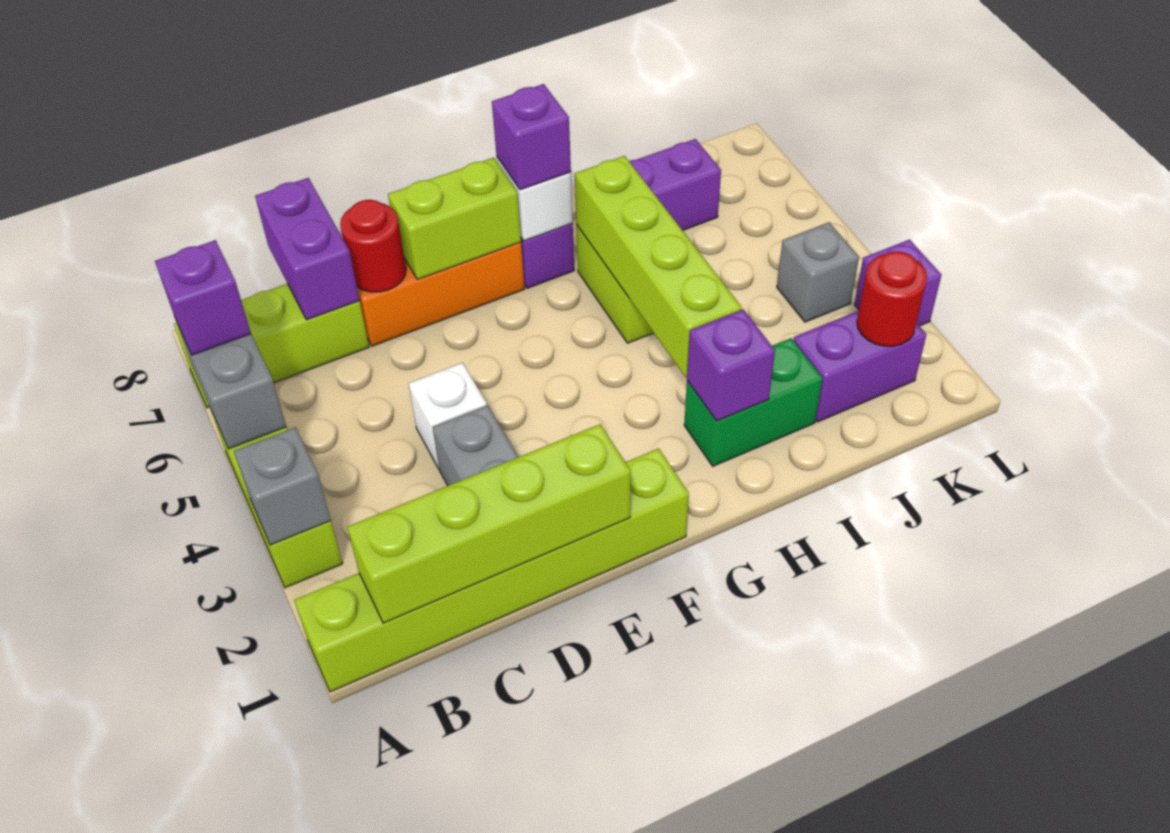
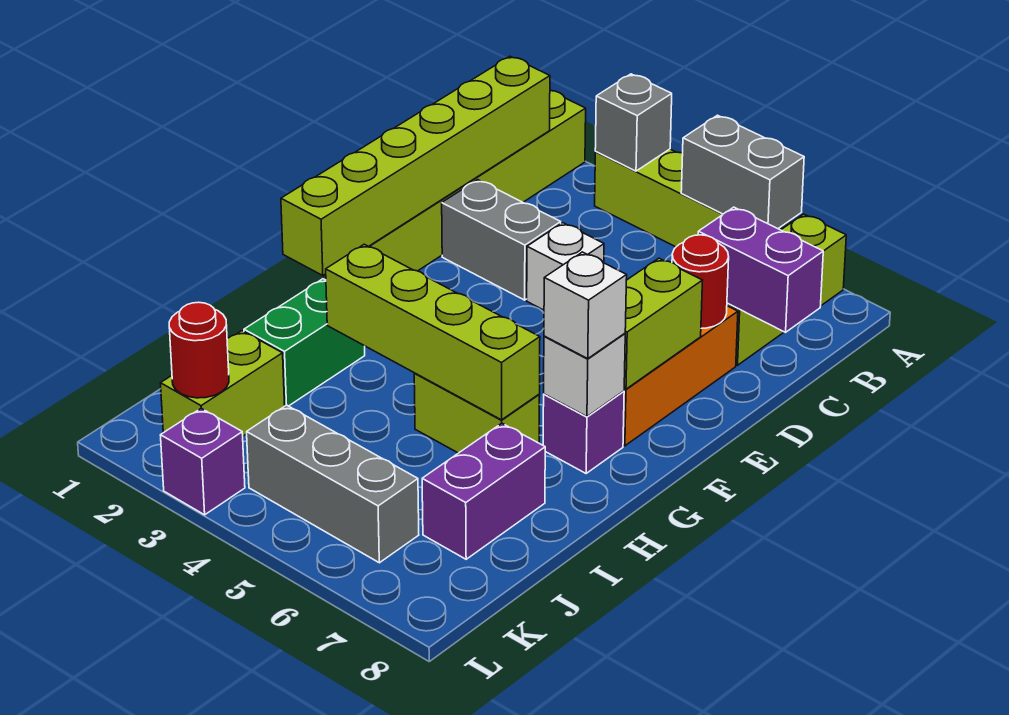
purple brick A6 level 3 -> none
lime brick B1:E1 level 2 -> lime brick B1:G1 level 2
purple brick G7 level 3 -> white brick G7 level 3
purple brick H2 level 2 -> none
purple brick J2:K2 level 1 -> lime brick J2:K2 level 1
grey brick K4 level 1 -> grey brick K4:K6 level 1

